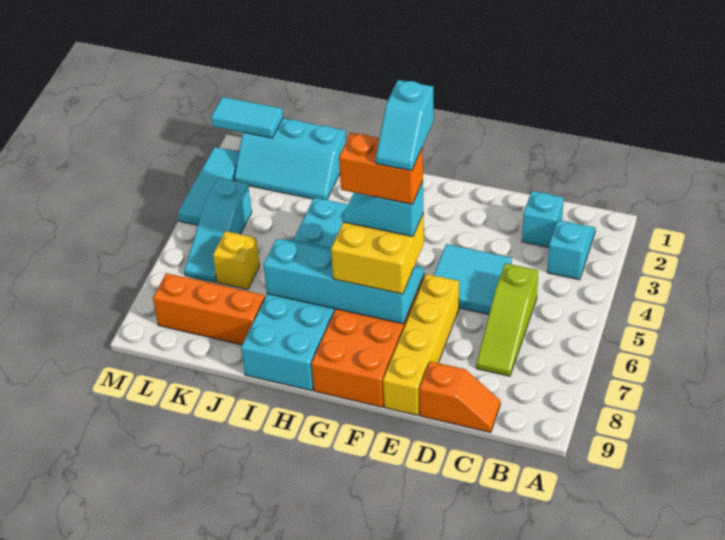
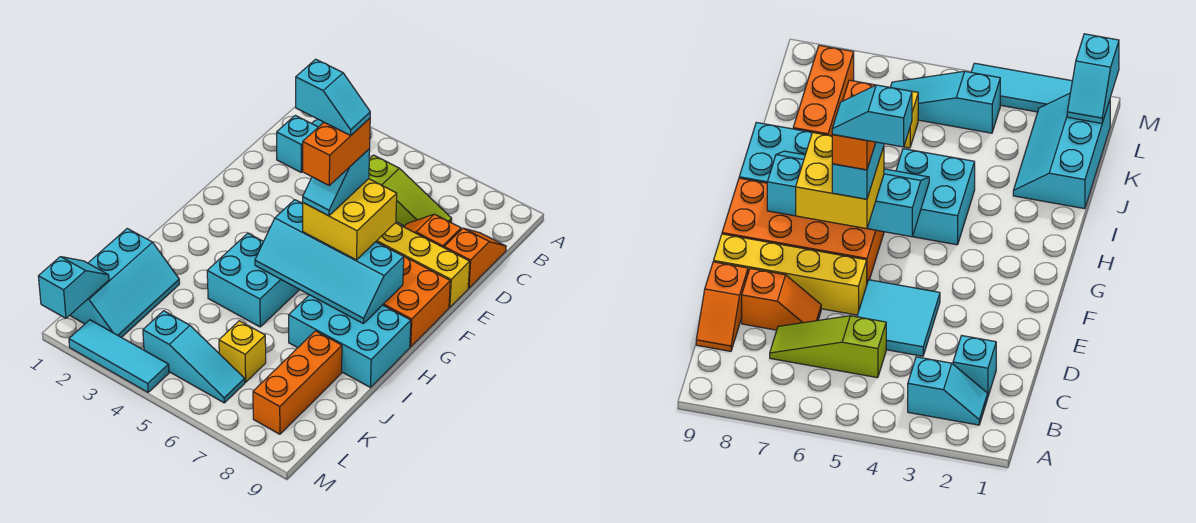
none -> orange slope D7:D8 level 1 top 8
cyan slope F6:I7 level 2 top 7 -> cyan slope G5:H8 level 2 top G
cyan tile L1:M1 level 2 -> cyan slope L1:M1 level 2 top M

